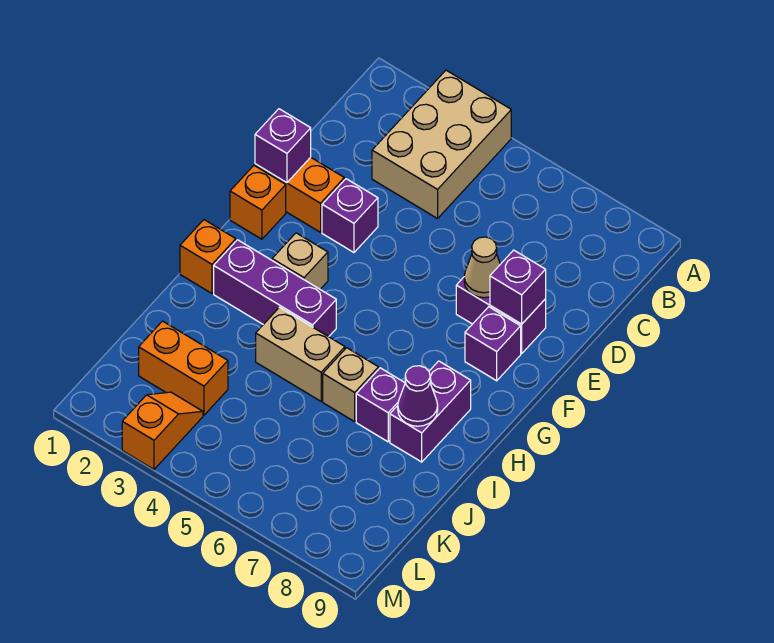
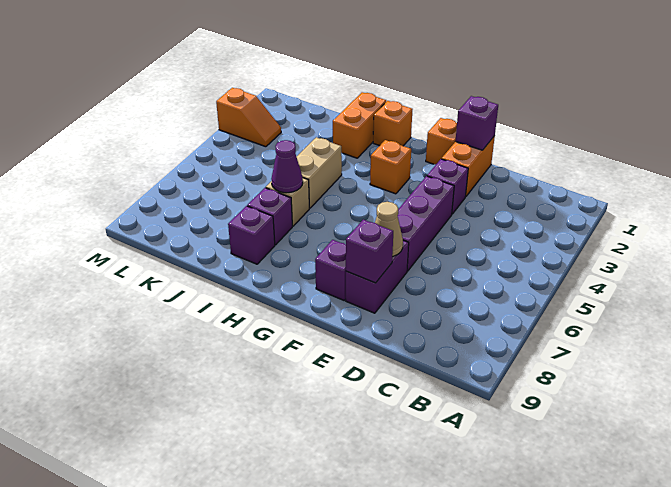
tan brick A3:C4 level 1 -> none
tan brick G3 level 1 -> orange brick G3 level 1
purple brick H2:H4 level 1 -> purple brick E4:E6 level 1
purple brick H8:I8 level 1 -> purple brick I8 level 1
purple cone I8 level 2 -> purple cone I6 level 2
orange brick K2:K3 level 1 -> orange brick I1:I2 level 1

